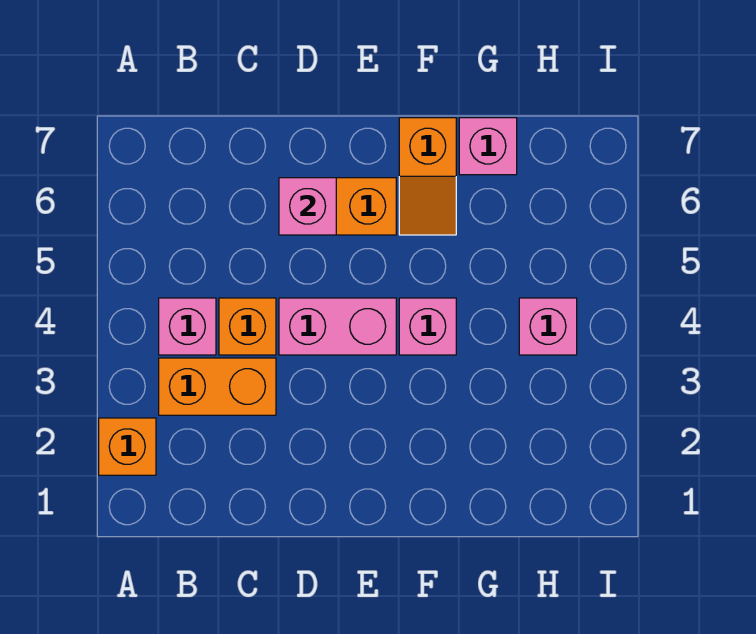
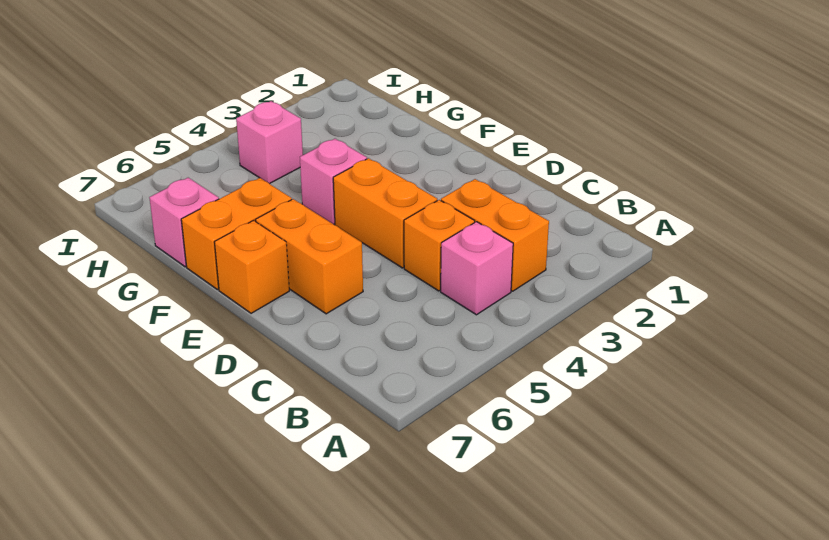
orange brick A2 level 1 -> orange brick E7 level 1
pink brick D4:E4 level 1 -> orange brick D4:E4 level 1
pink brick D6 level 2 -> none
orange slope F6:F7 level 1 top 7 -> orange brick F6:F7 level 1

